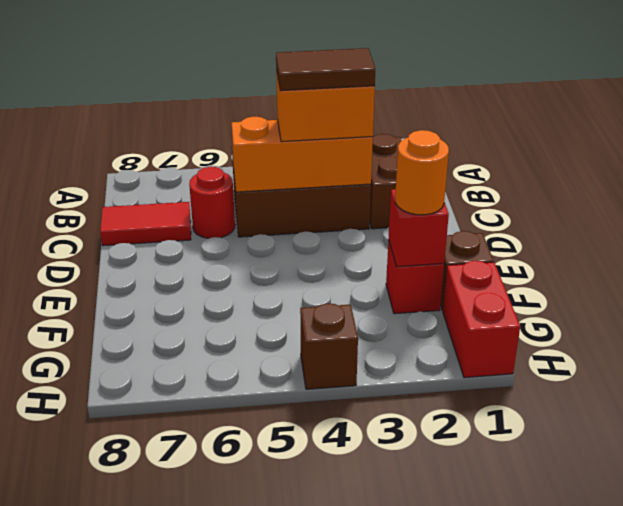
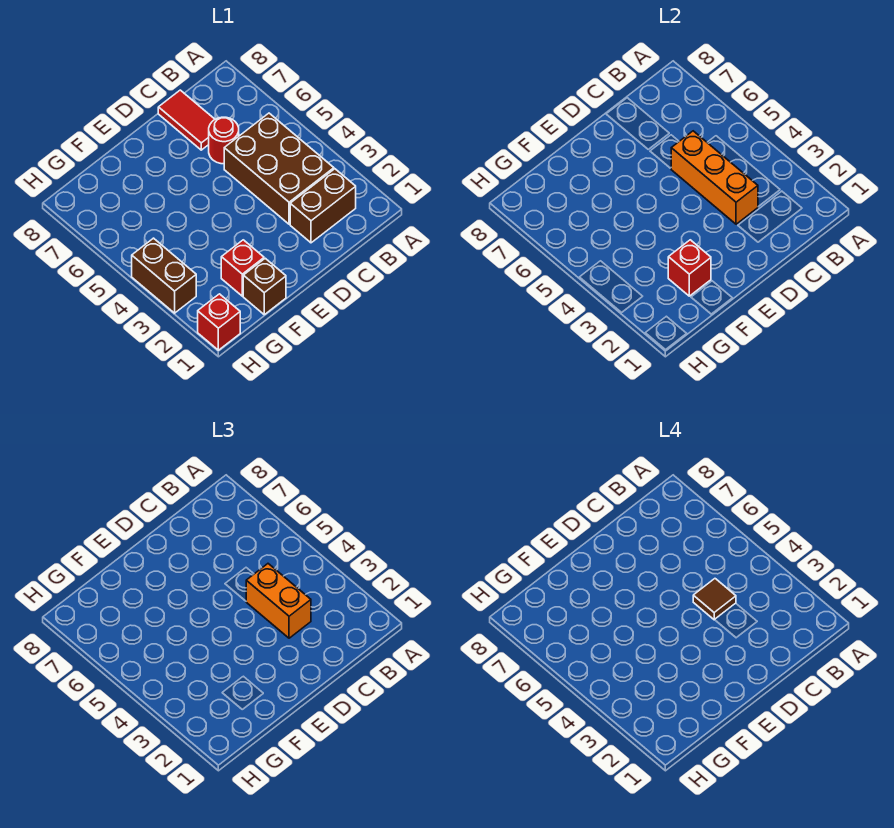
brown tile C3:C4 level 4 -> brown tile C4 level 4
orange round brick F2 level 3 -> none
red brick G1:H1 level 1 -> red brick H1 level 1
brown brick H4 level 1 -> brown brick H3:H4 level 1

